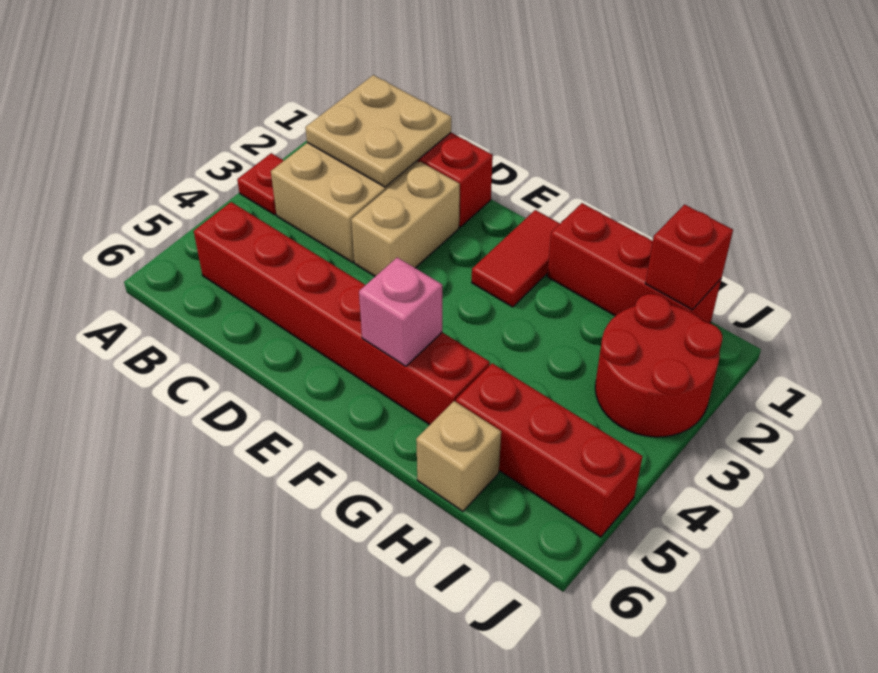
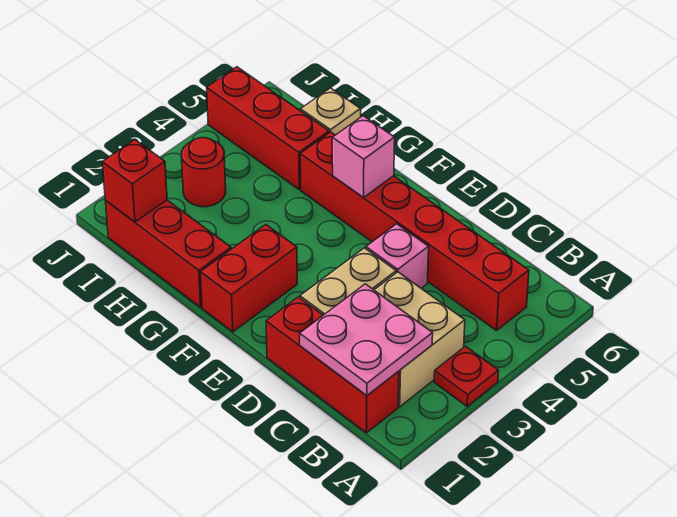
tan plate B1:C2 level 2 -> pink plate B1:C2 level 2
none -> pink brick D4 level 1
red tile F1:F2 level 1 -> red brick F1:F2 level 1
red round brick I2:J3 level 1 -> red round brick I3 level 1

